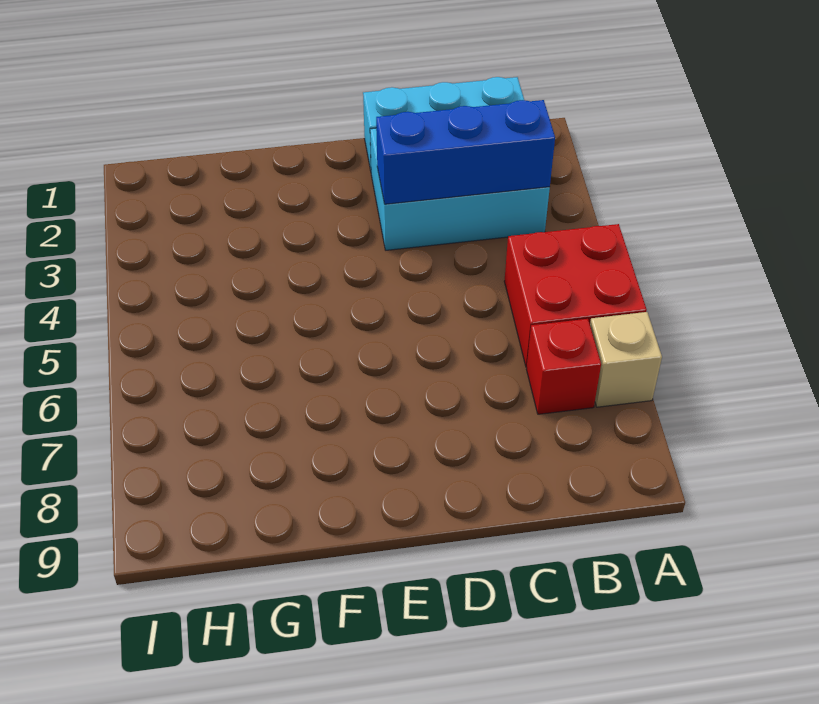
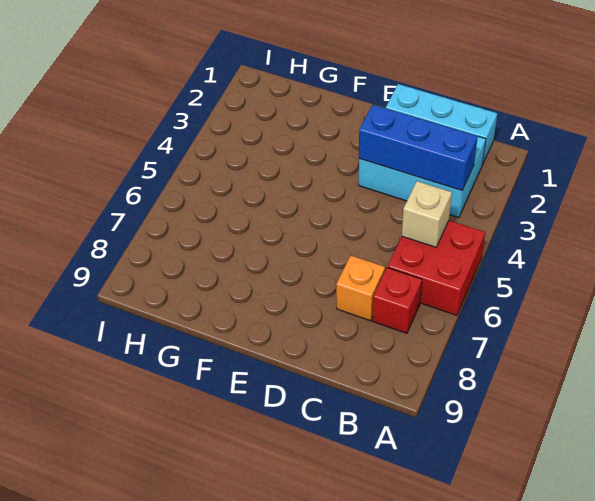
tan brick A7 level 1 -> tan brick B5 level 2
none -> orange brick C7 level 1

